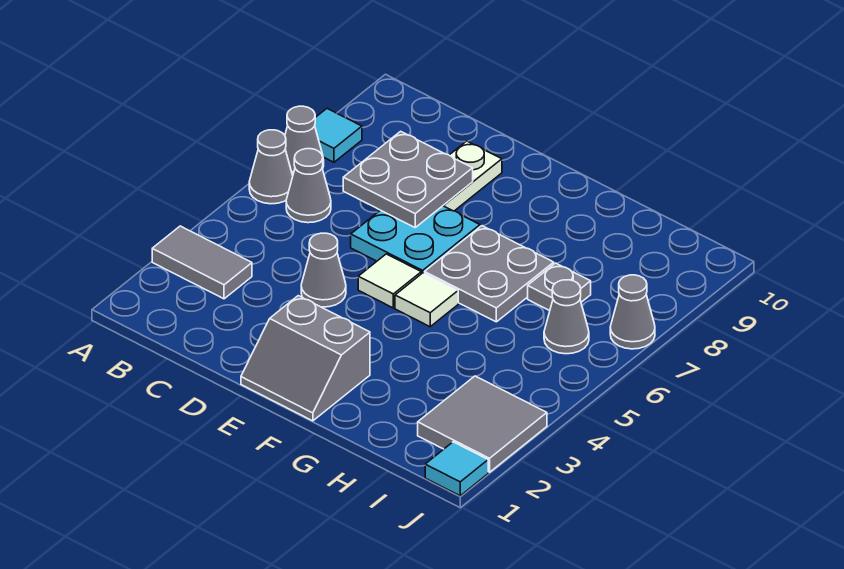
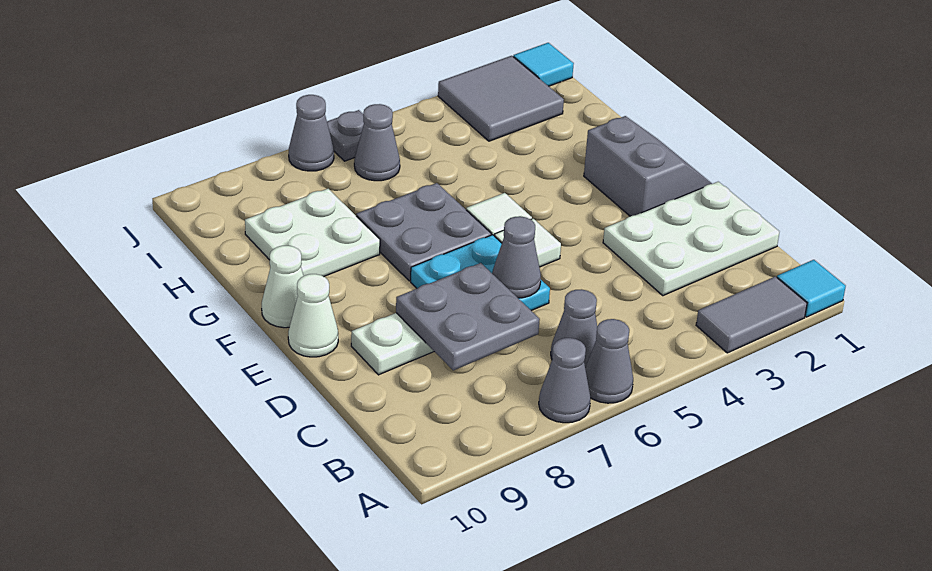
grey tile A3:B3 level 1 -> grey tile A2:A3 level 1
cyan tile A8 level 1 -> cyan tile A1 level 1
none -> white plate C1:D3 level 1
grey cone D4 level 1 -> grey cone D6 level 2
none -> white cone E10 level 1
none -> white cone F10 level 1
none -> white plate G8:H9 level 1
grey plate H7 level 1 -> grey plate J6 level 1

